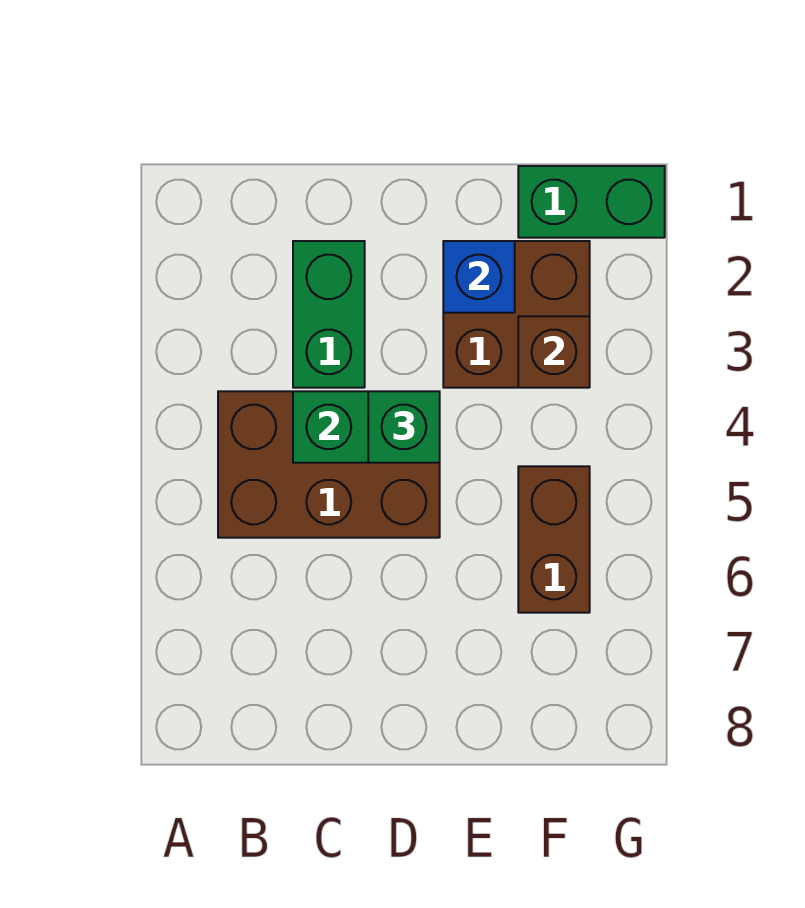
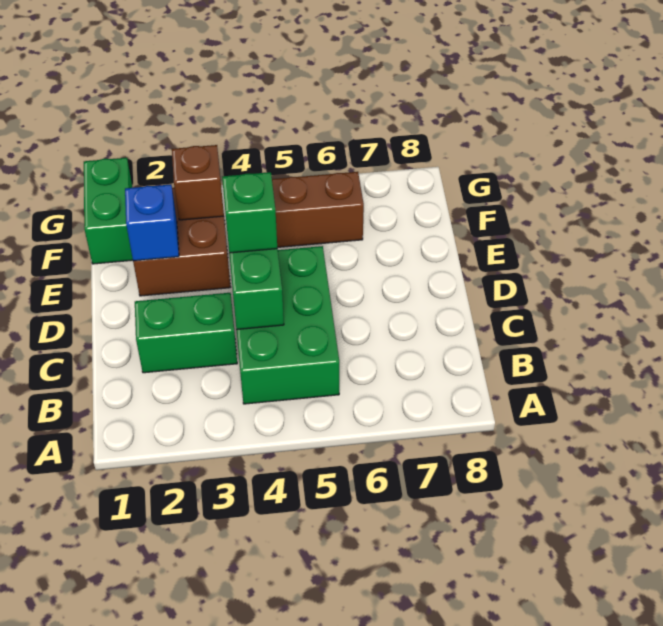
brown brick B4:D5 level 1 -> green brick B4:D5 level 1

